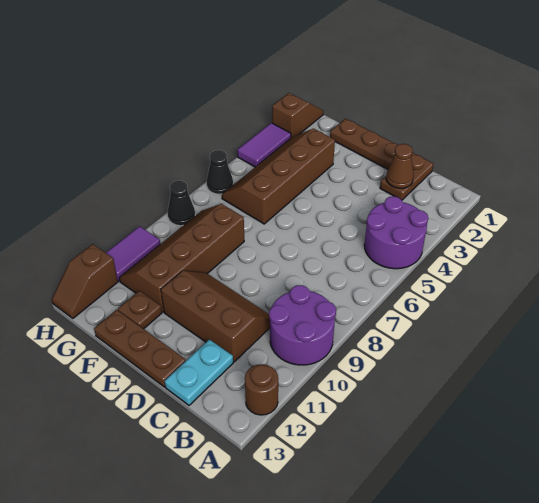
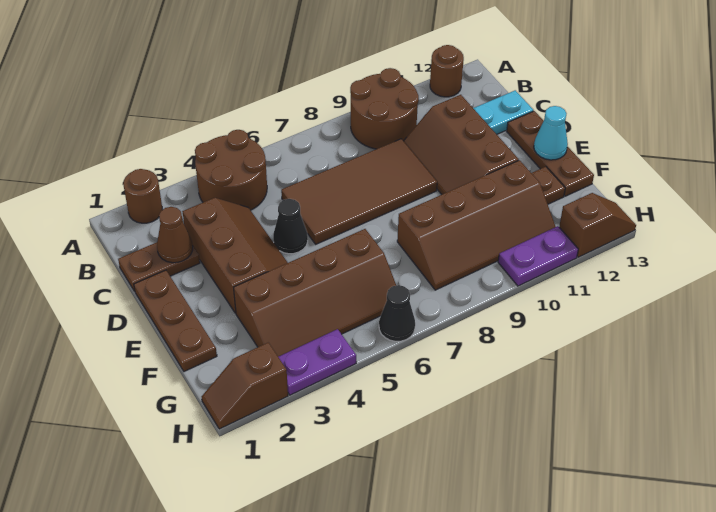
none -> brown round brick A2 level 1
purple round brick A4:B5 level 1 -> brown round brick A4:B5 level 1
purple round brick A9:B10 level 1 -> brown round brick A9:B10 level 1
none -> brown slope C3:E4 level 1 top 3
none -> brown tile C6:D9 level 1
none -> cyan cone E13 level 2
purple tile H3:H4 level 1 -> purple plate H3:H4 level 1
black cone H8 level 1 -> black cone D5 level 1
purple tile H10:H11 level 1 -> purple plate H10:H11 level 1

